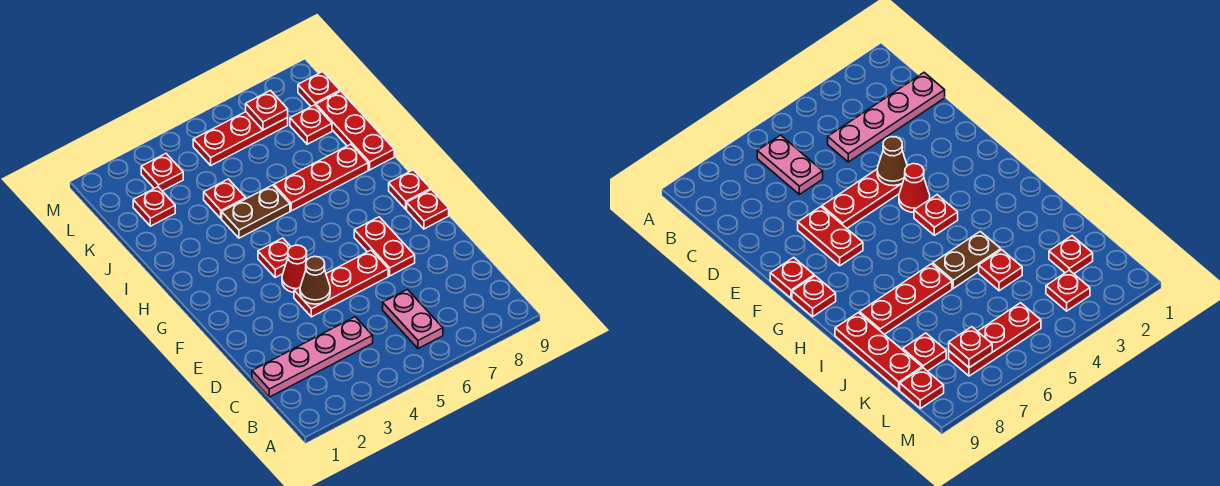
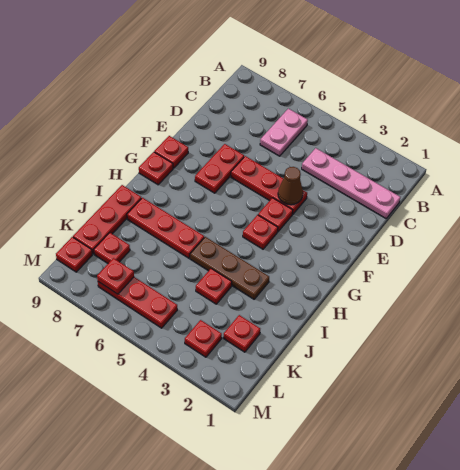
red cone F4 level 1 -> red plate F4 level 1
brown plate I4:I5 level 1 -> brown plate I3:I5 level 1

